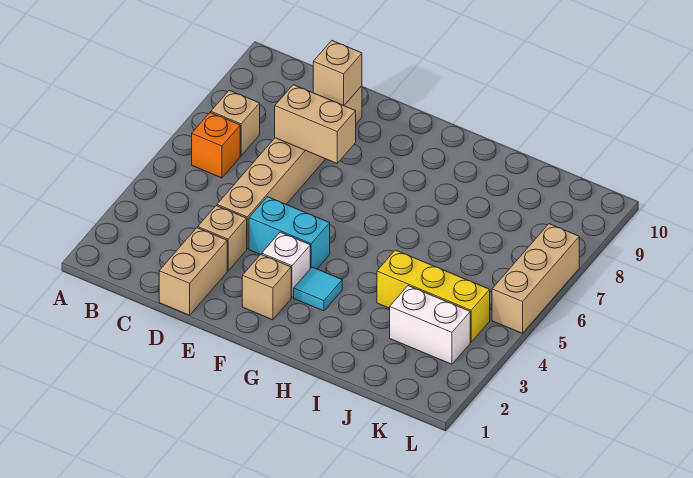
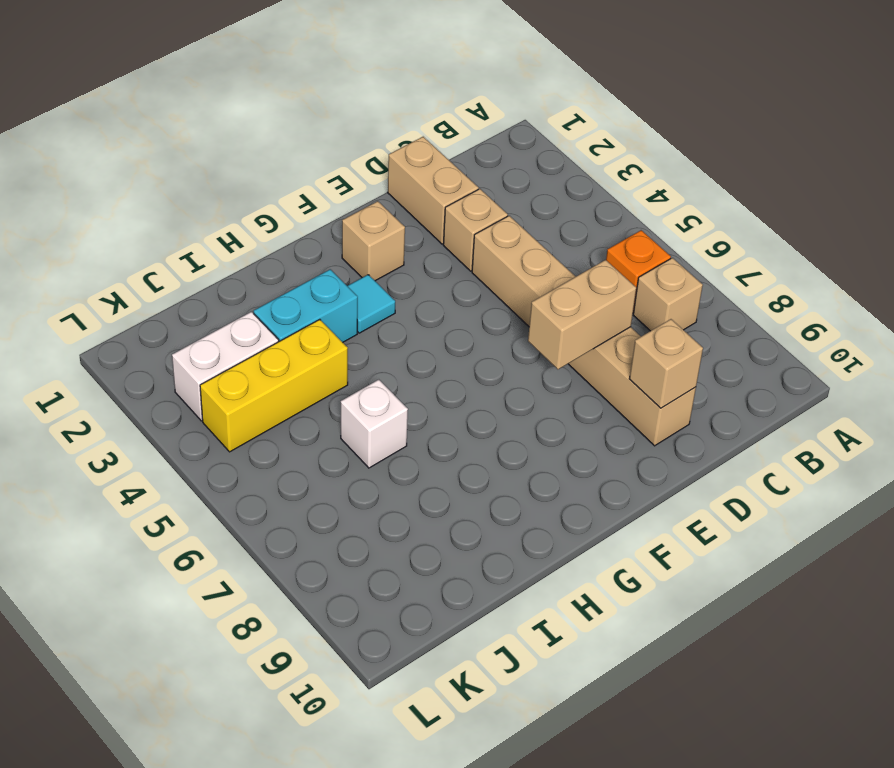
cyan brick E4:F4 level 1 -> cyan brick H3:I3 level 1
white brick F3 level 1 -> white brick I6 level 1
tan brick L5:L7 level 1 -> none

